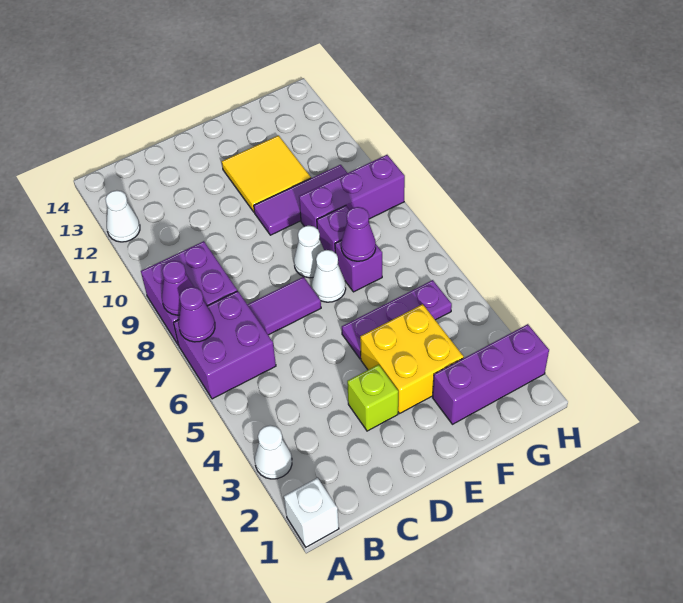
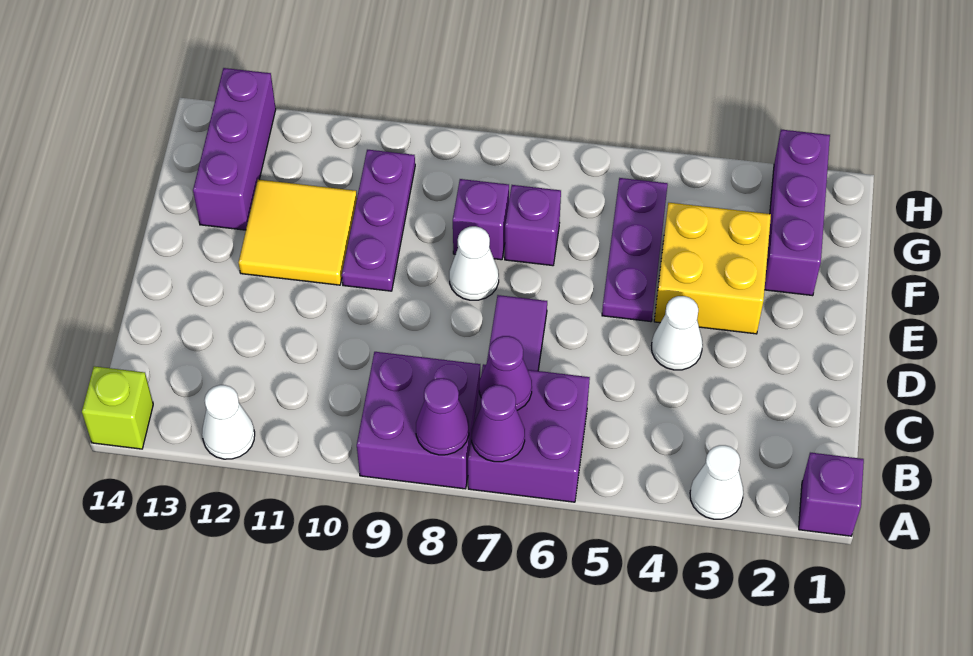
white brick A1 level 1 -> purple brick A1 level 1
lime brick D3 level 1 -> lime brick A14 level 1
white cone E7 level 1 -> white cone D4 level 1
purple tile E10:G10 level 1 -> purple plate E10:G10 level 1
purple cone F7 level 2 -> purple cone B7 level 2
purple brick F9:H9 level 1 -> purple brick F13:H13 level 1

